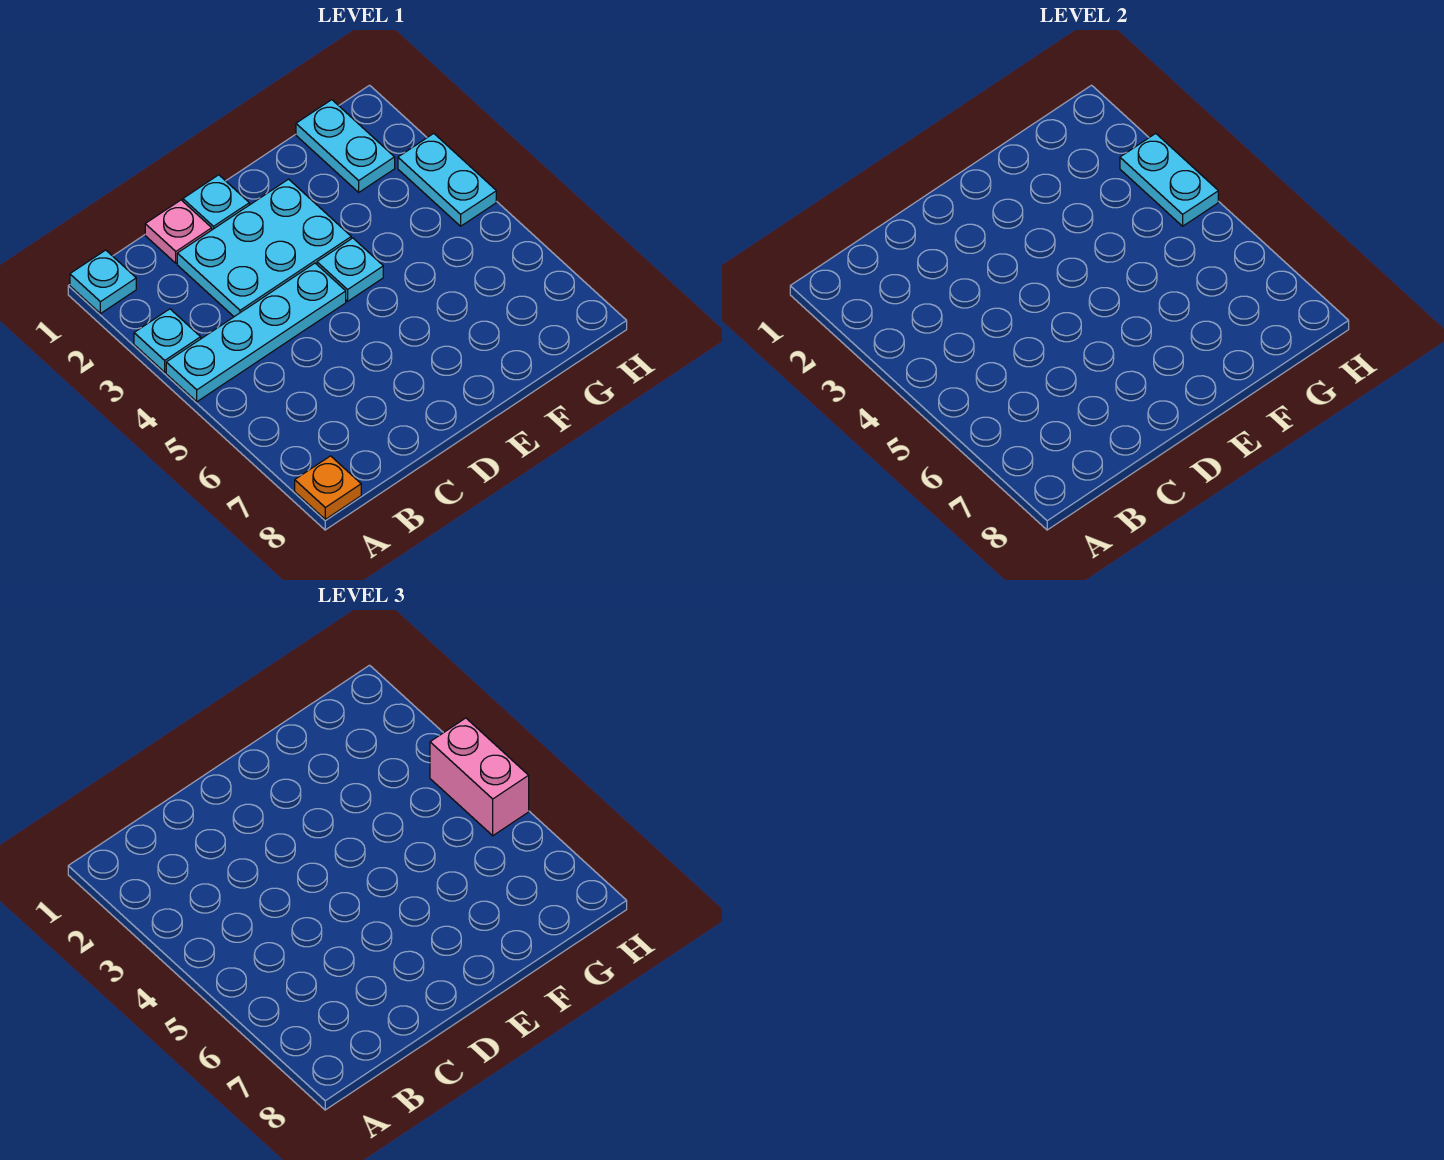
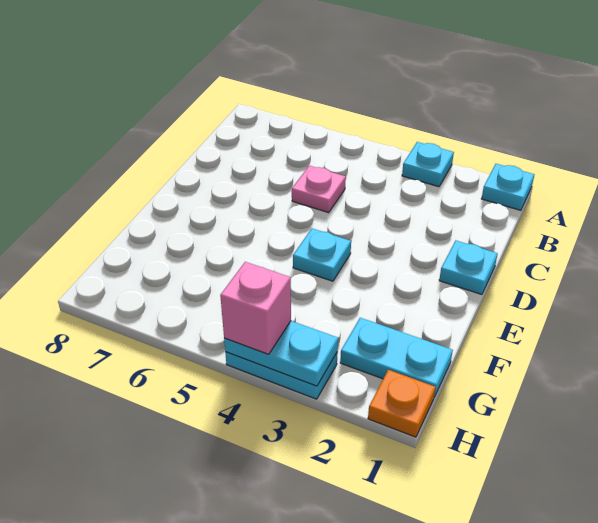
cyan plate A4:D4 level 1 -> none
orange plate A8 level 1 -> orange plate H1 level 1
pink plate C1 level 1 -> pink plate C5 level 1
cyan plate C2:E3 level 1 -> none
pink brick H4:H5 level 3 -> pink brick H4 level 3

